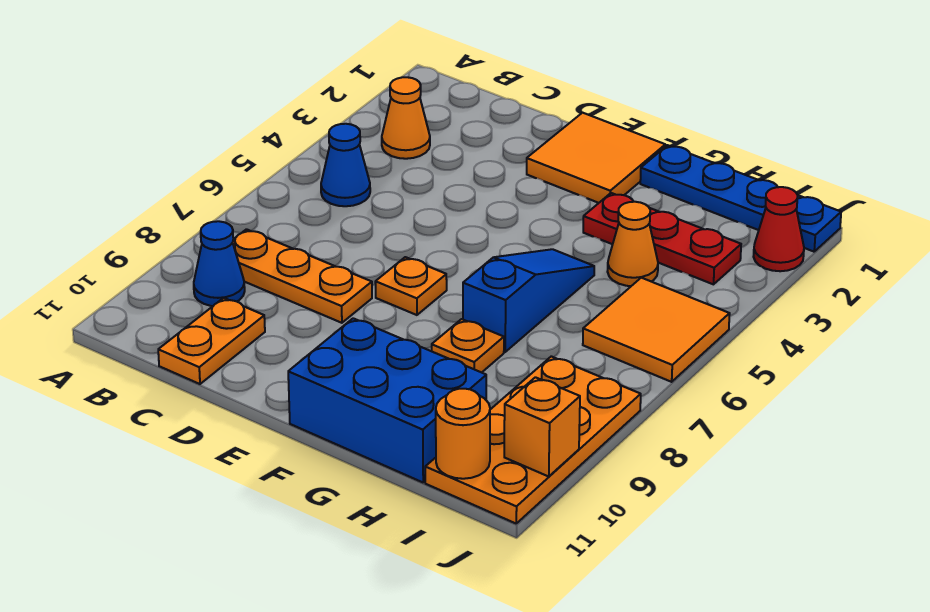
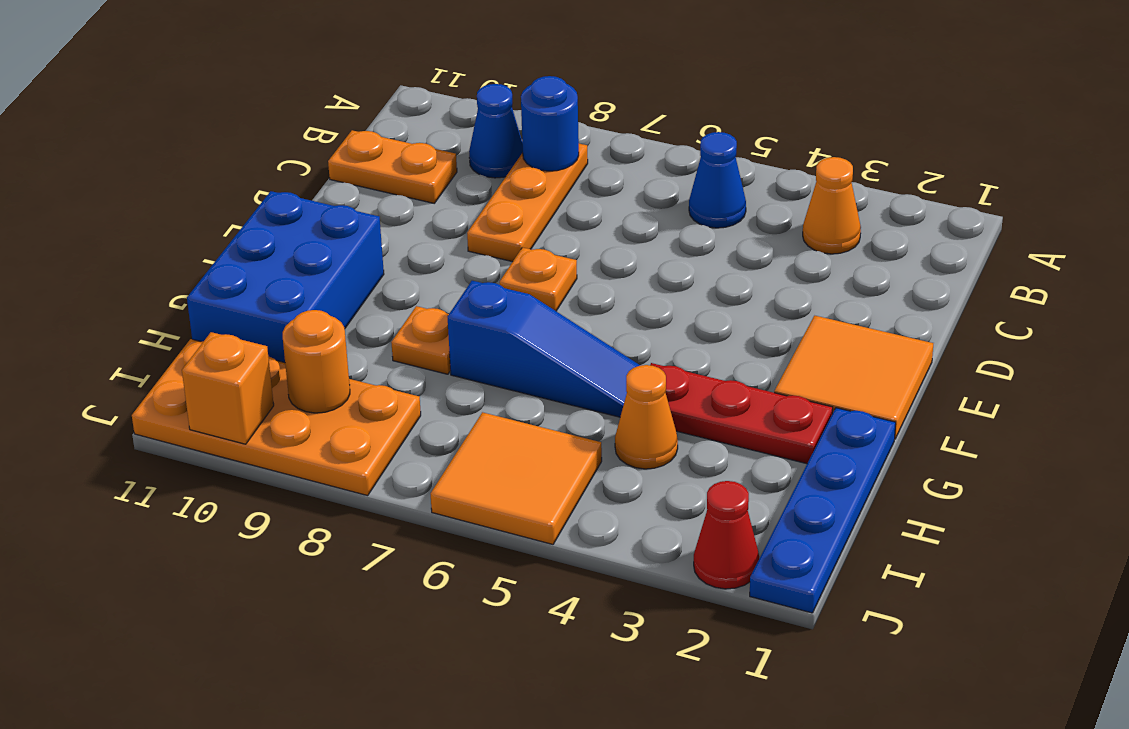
none -> blue round brick B8 level 2
red plate G3:I3 level 1 -> red plate G2:G4 level 1
orange round brick I11 level 2 -> orange round brick I9 level 2

